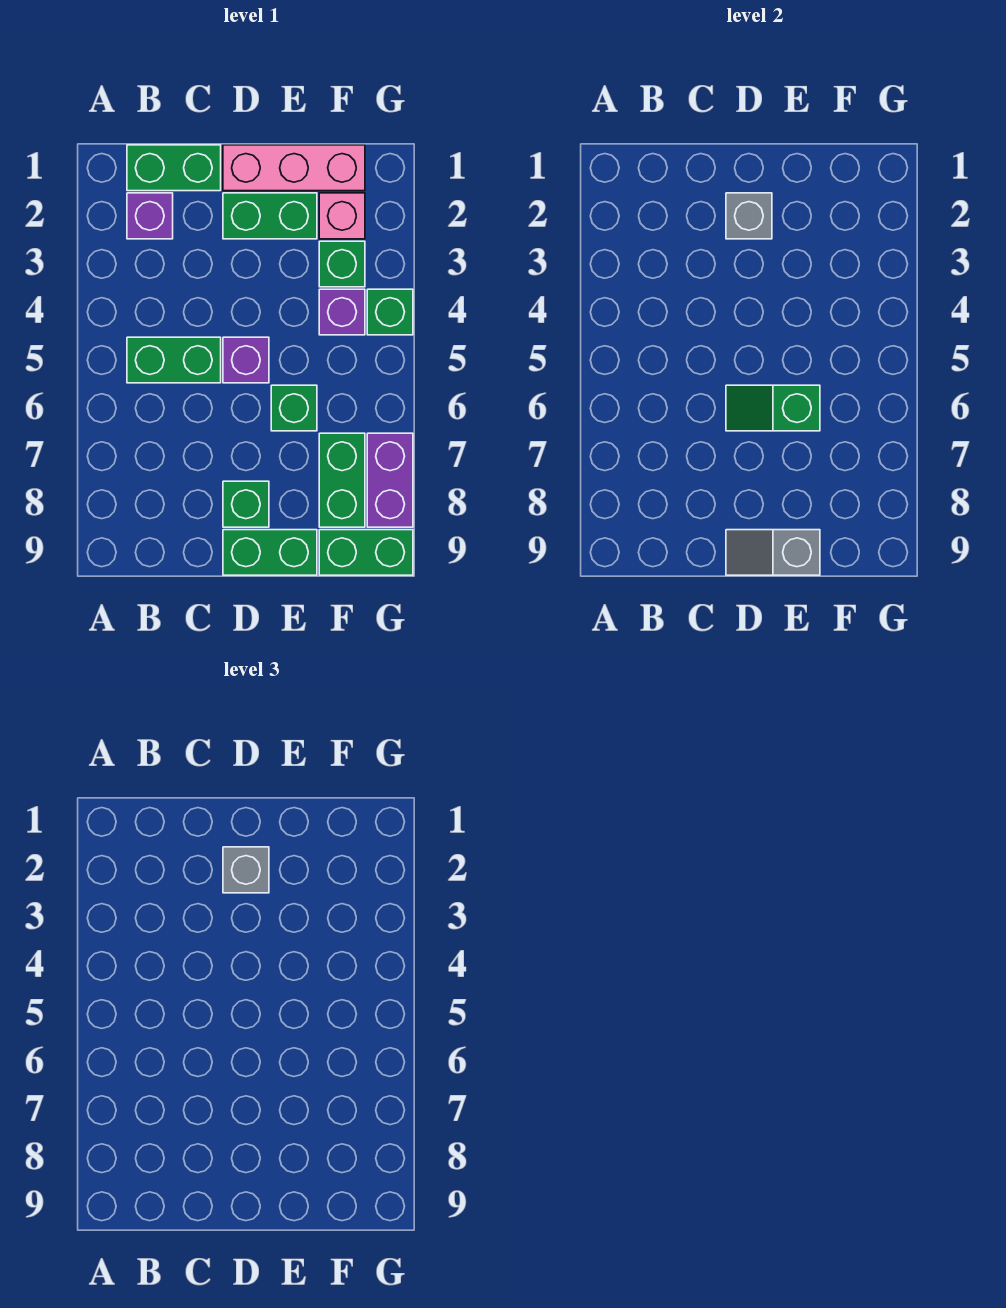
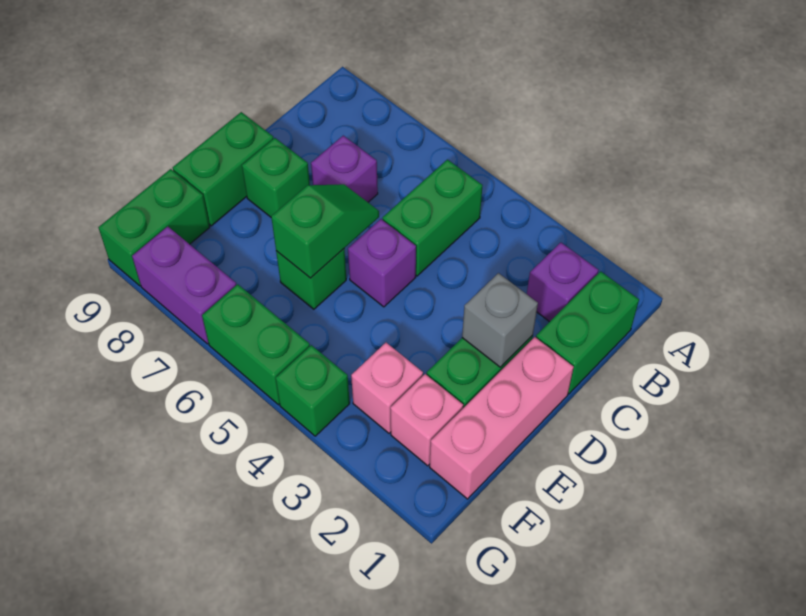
grey brick D2 level 3 -> none
grey slope D9:E9 level 2 top E -> none
green brick F3 level 1 -> pink brick F3 level 1
purple brick F4 level 1 -> purple brick C7 level 1
green brick F7:F8 level 1 -> green brick G5:G6 level 1

